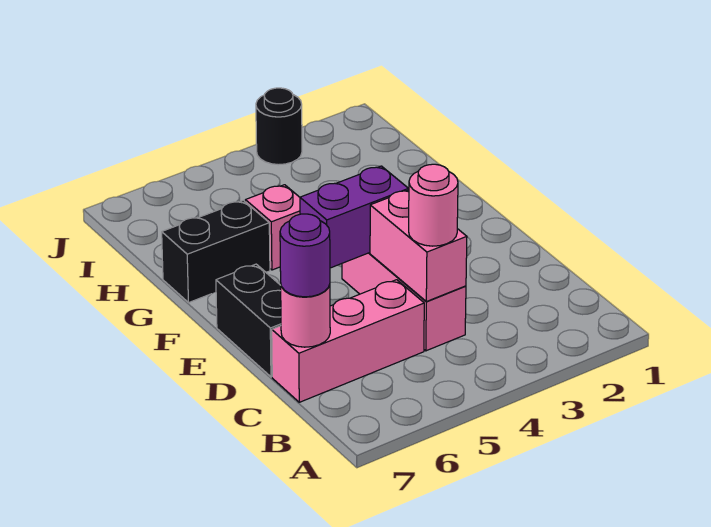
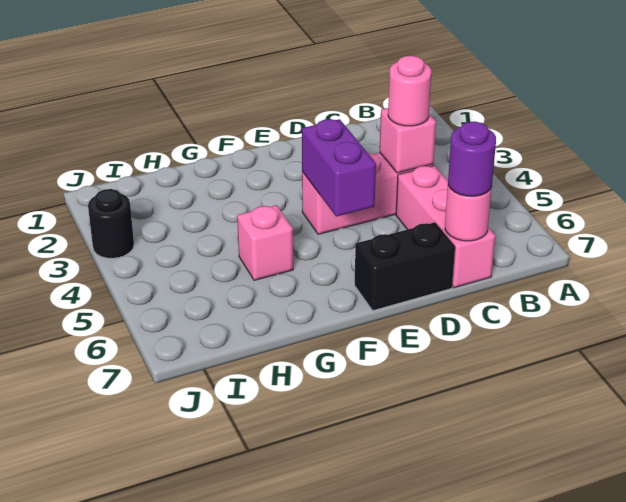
pink brick C4:D4 level 2 -> pink brick C4 level 2
black brick G6:G7 level 1 -> none

